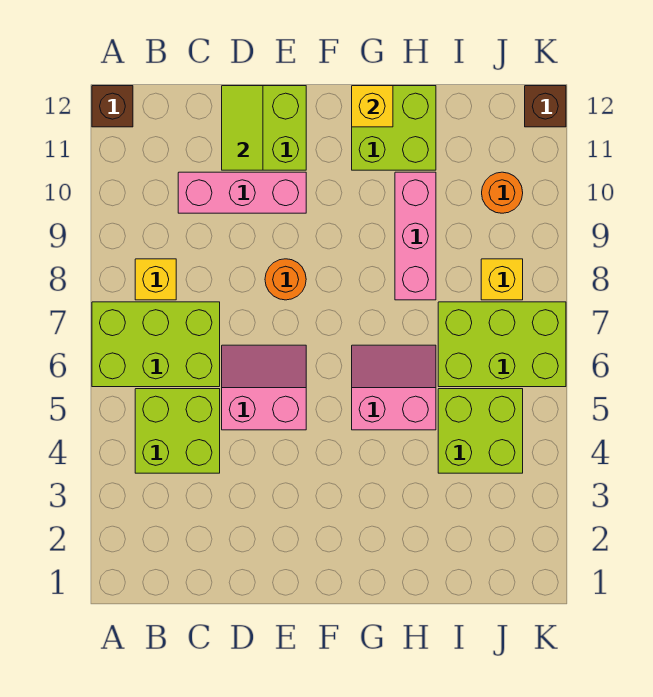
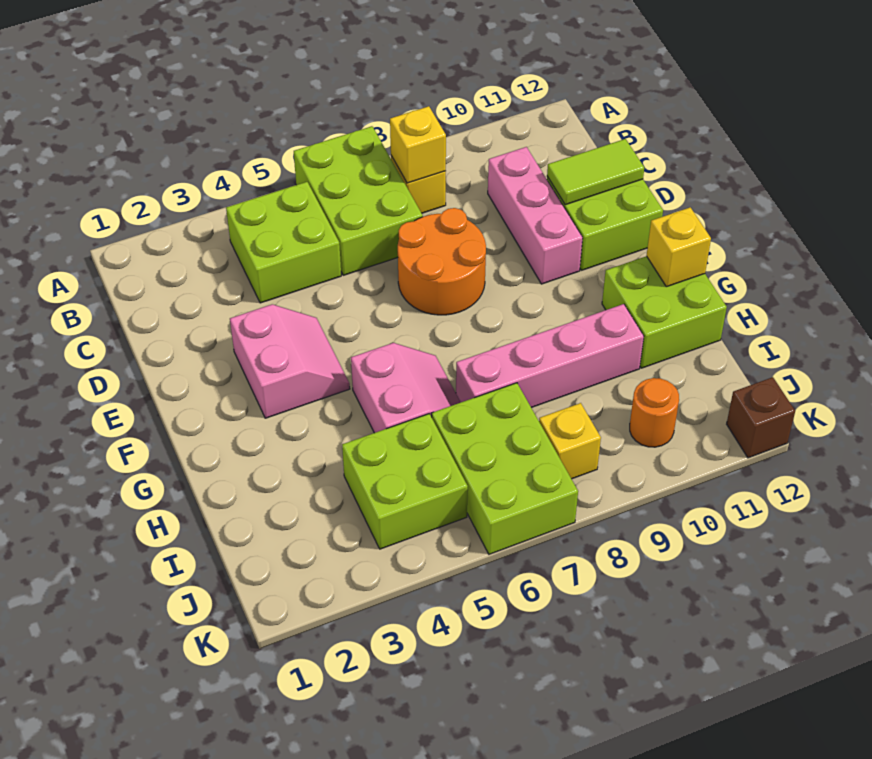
brown brick A12 level 1 -> none
none -> yellow brick B8 level 2
pink slope D5:E6 level 1 top 5 -> pink slope E3:F4 level 1 top 3
orange round brick E8 level 1 -> orange round brick D7:E8 level 1
pink brick H8:H10 level 1 -> pink brick H7:H10 level 1

